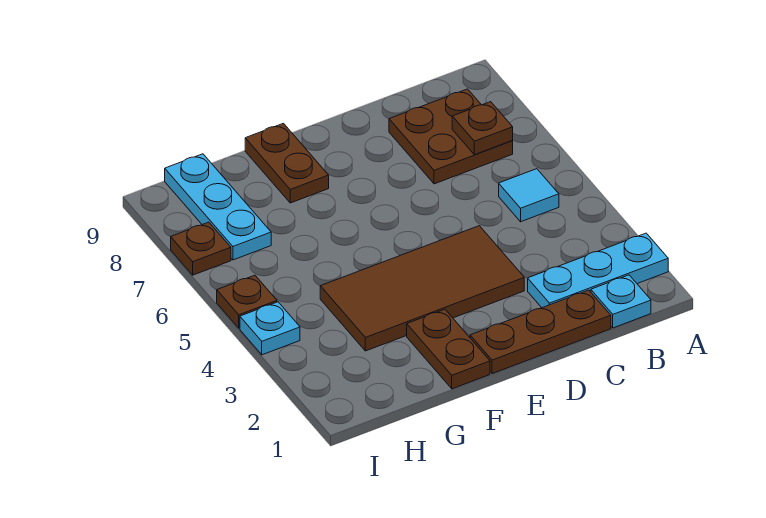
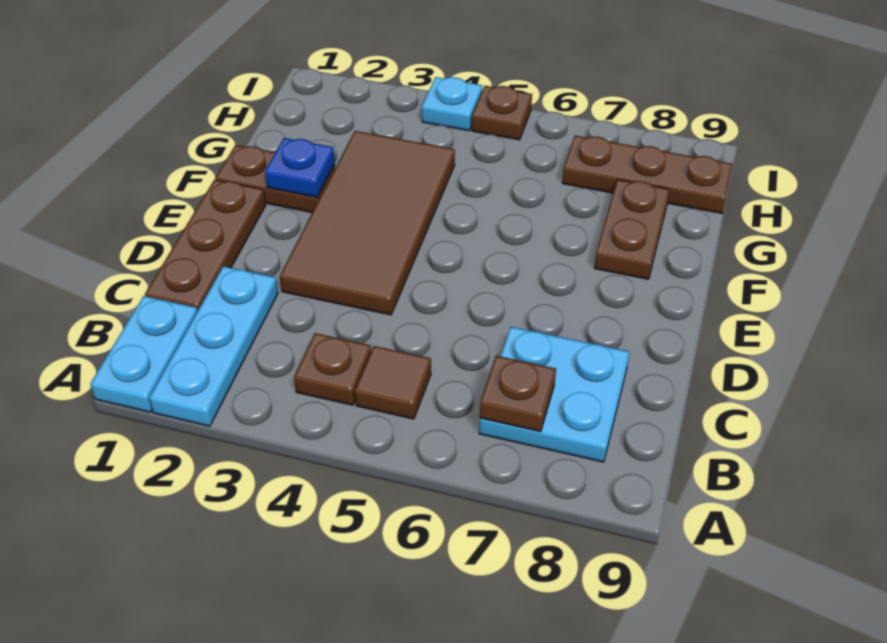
cyan plate B1 level 1 -> cyan plate A1:B1 level 1
cyan tile B5 level 1 -> brown tile B5 level 1
brown plate B7:C8 level 1 -> cyan plate B7:C8 level 1
none -> blue plate F2 level 2
brown plate F8:F9 level 1 -> brown plate F8:G8 level 1
cyan plate H7:H9 level 1 -> brown plate H7:H9 level 1
brown plate I7 level 1 -> brown plate B4 level 1

